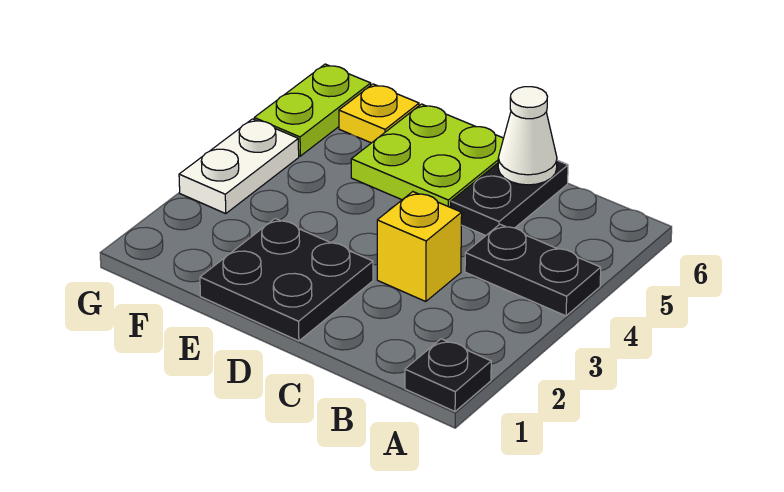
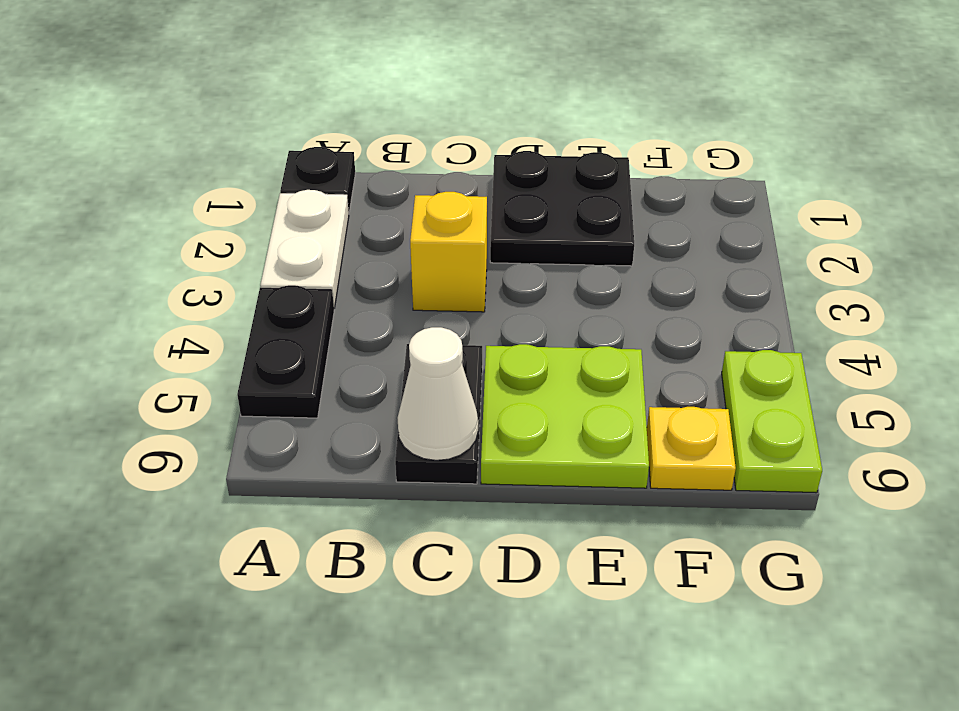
black plate A4:B4 level 1 -> black plate A4:A5 level 1
white plate G3:G4 level 1 -> white plate A2:A3 level 1

